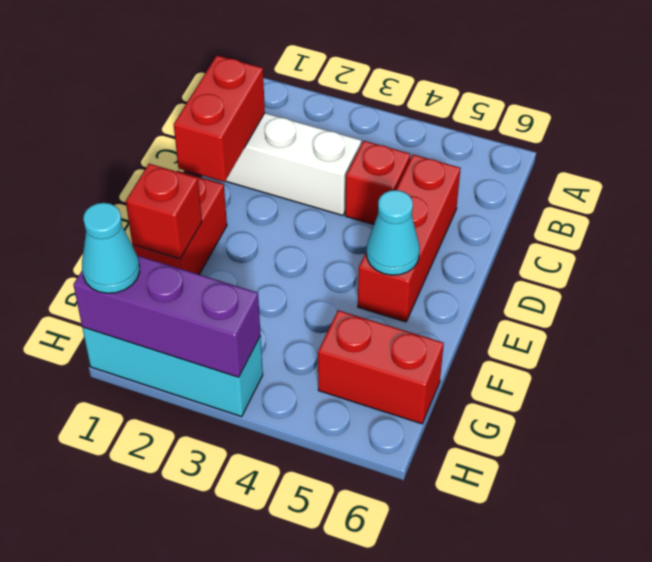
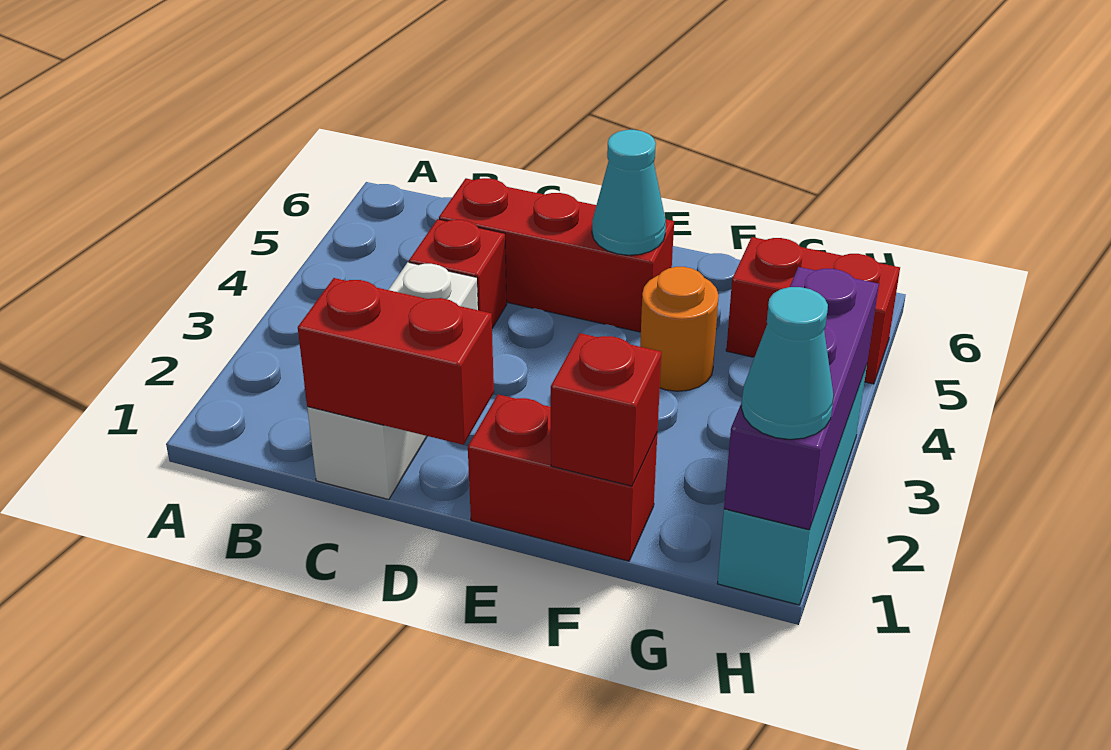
none -> orange round brick F4 level 1
red brick G5:G6 level 1 -> red brick G5:H5 level 1

